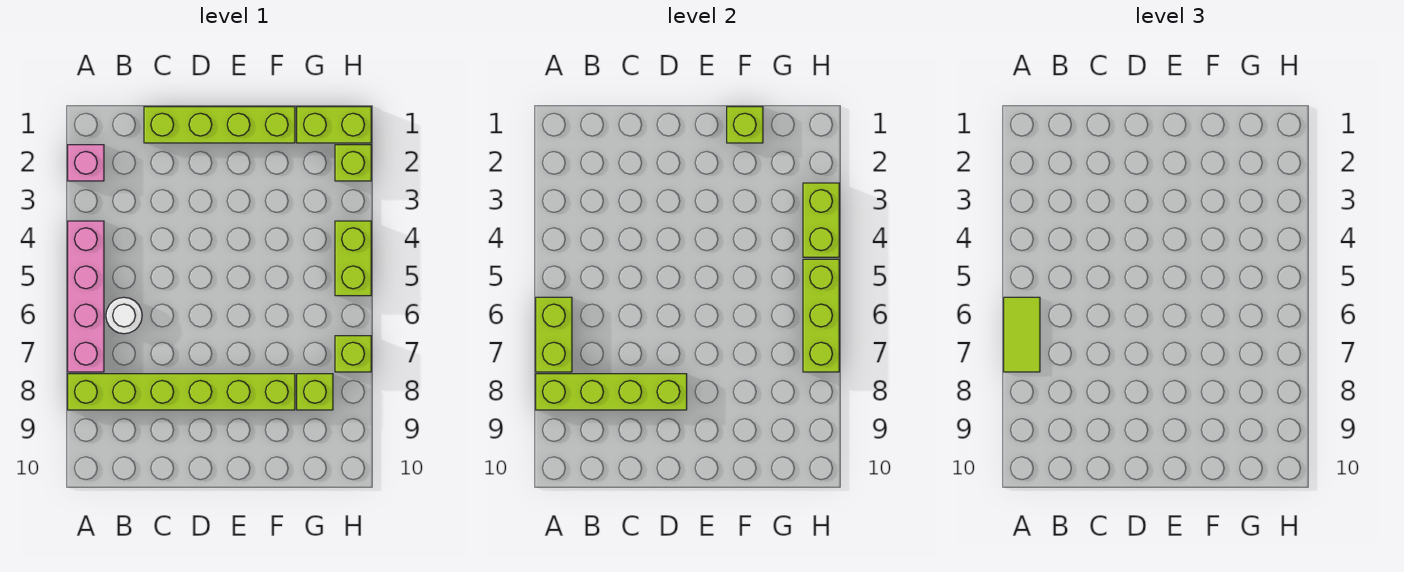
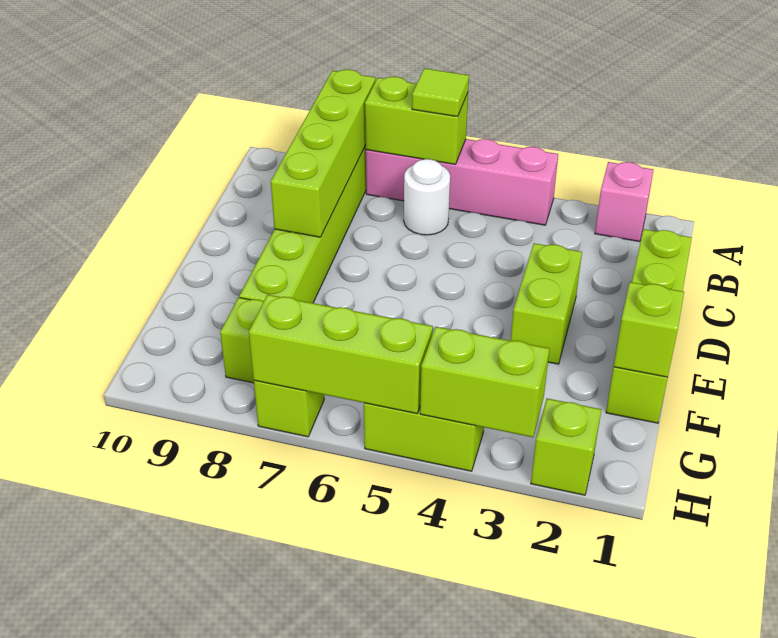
lime tile A6:A7 level 3 -> lime tile A6 level 3
lime brick G1:H1 level 1 -> lime brick D3:E3 level 1

